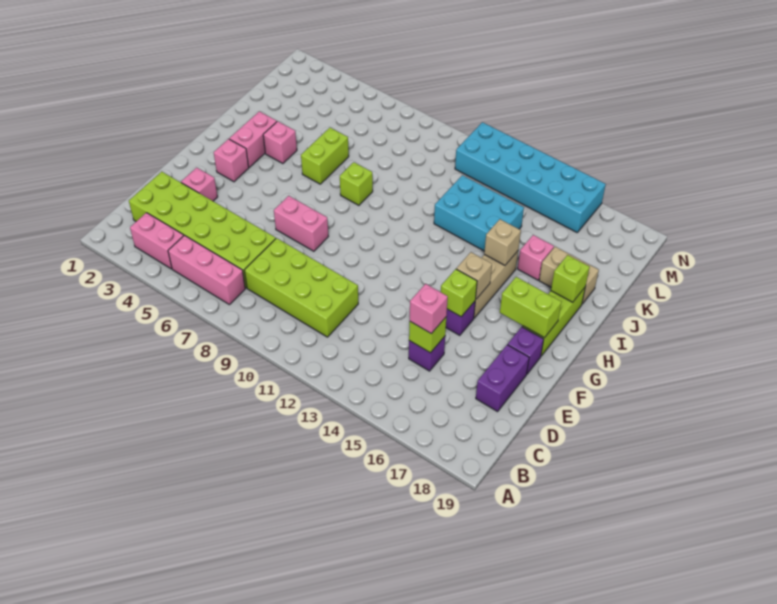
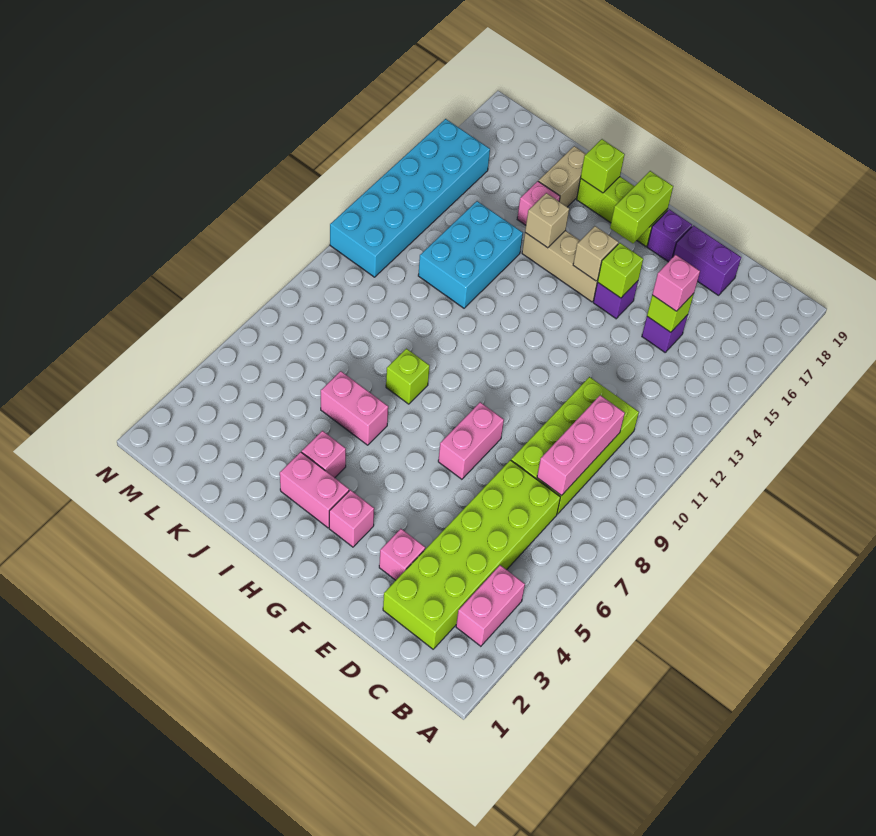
pink brick B5:B7 level 1 -> pink brick C8:C10 level 2
lime brick I6:J6 level 1 -> pink brick I6:J6 level 1

